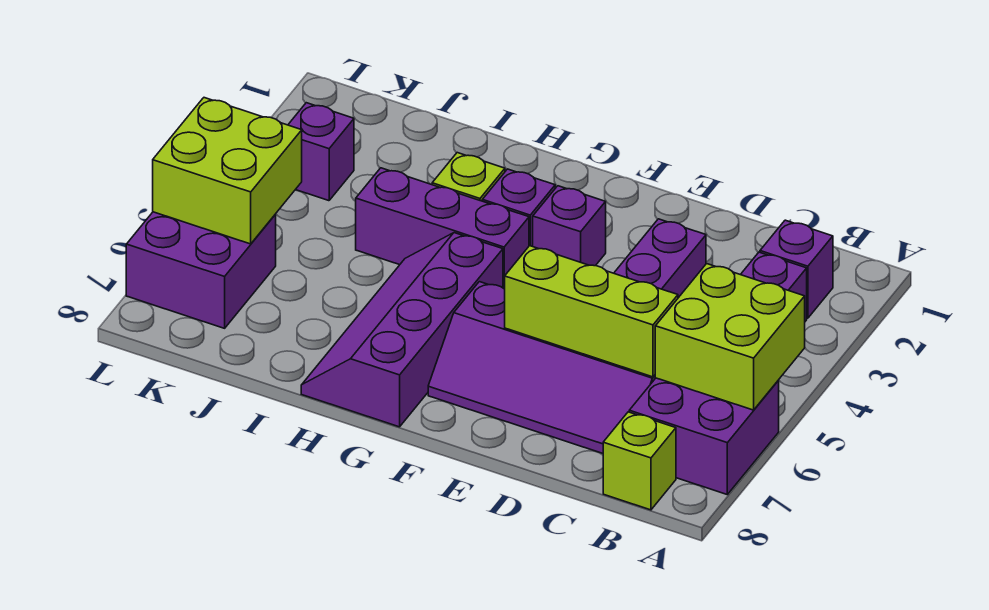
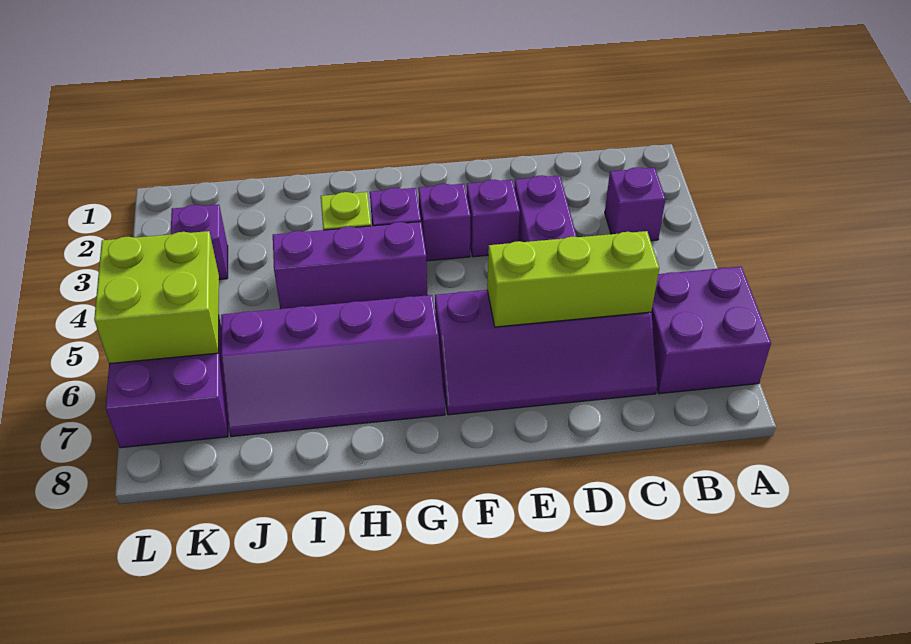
lime brick A5:B6 level 2 -> none
purple brick B2 level 1 -> purple brick E3 level 1
lime brick B8 level 1 -> none
purple slope G5:H8 level 1 top G -> purple slope G6:J7 level 1 top 6

